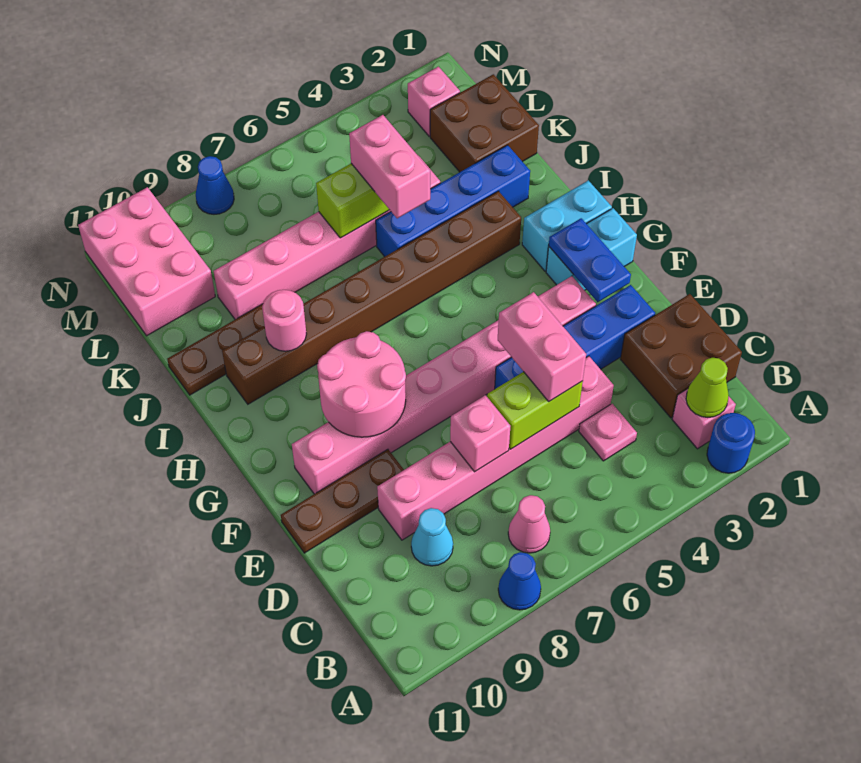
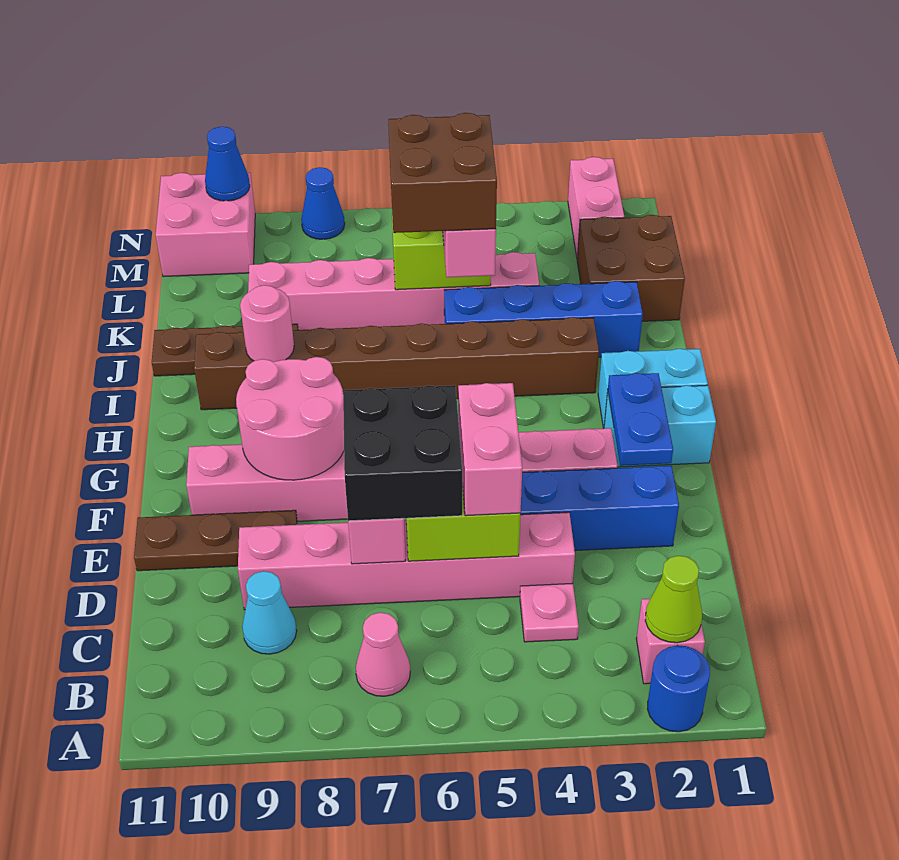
blue cone A8 level 1 -> blue cone N10 level 2
brown brick C1:D2 level 1 -> brown brick J5:K6 level 4
none -> black brick D6:E7 level 3
pink brick L10:N11 level 1 -> pink brick M10:N11 level 1
pink brick M2 level 1 -> pink brick M2:N2 level 1

